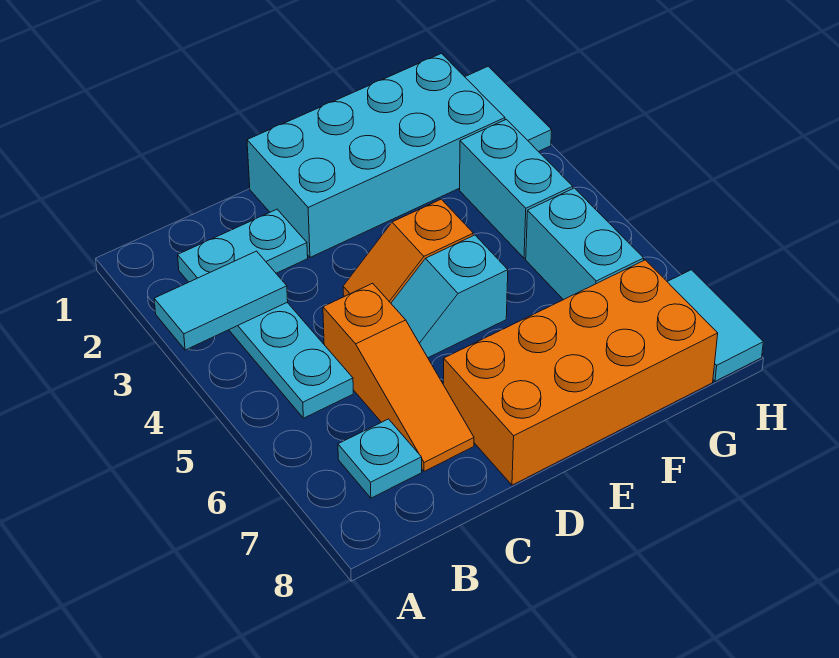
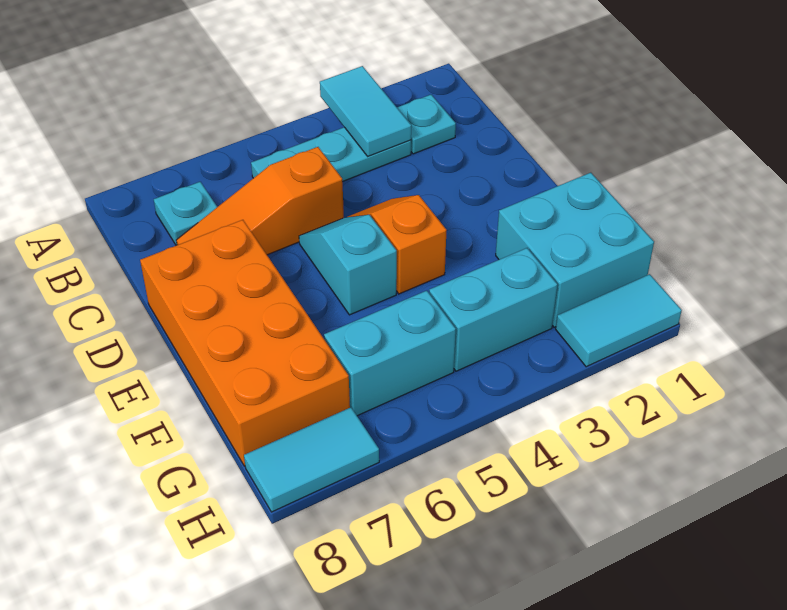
cyan plate B2:C2 level 1 -> cyan plate B2 level 1
cyan brick D1:G2 level 1 -> cyan brick F1:G2 level 1

